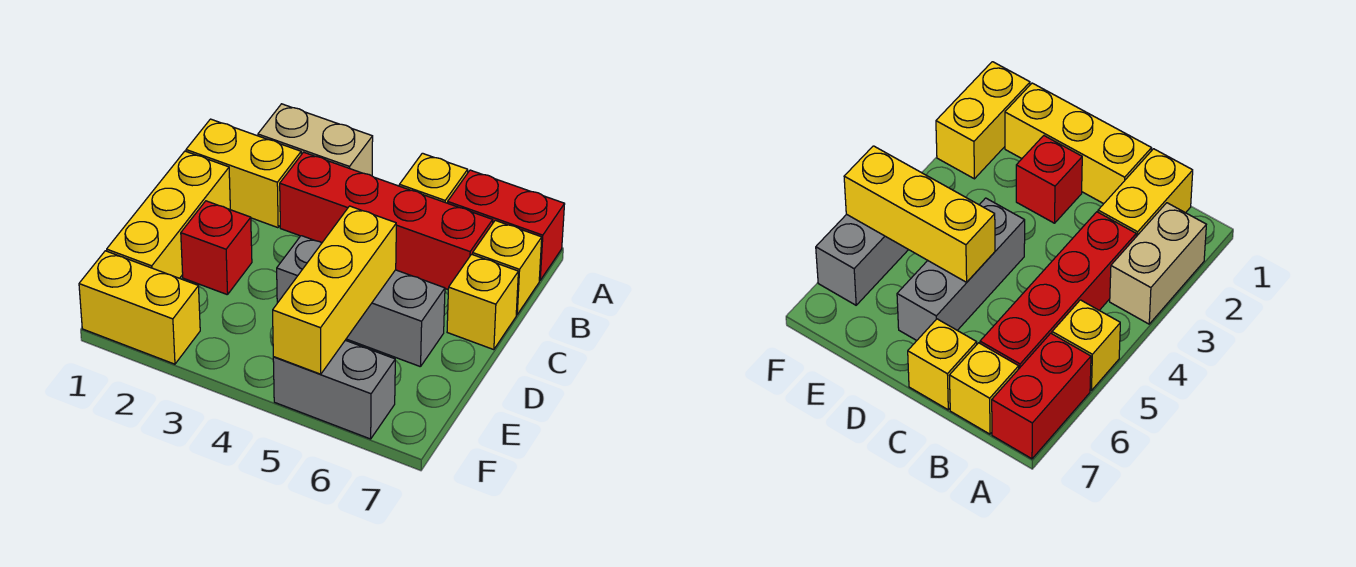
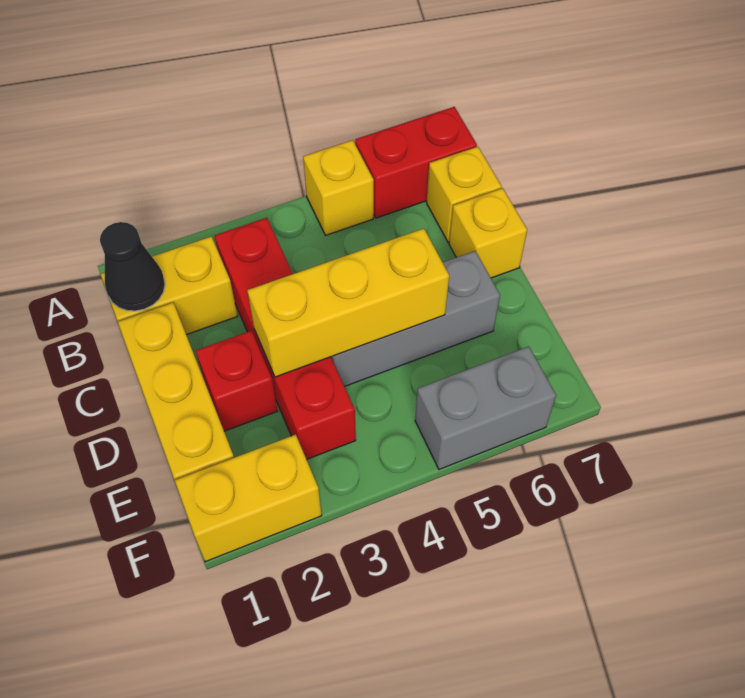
tan brick A2:A3 level 1 -> none
none -> black cone B1 level 2
red brick B3:B6 level 1 -> red brick B3:E3 level 1
yellow brick D5:F5 level 2 -> yellow brick D3:D5 level 2

